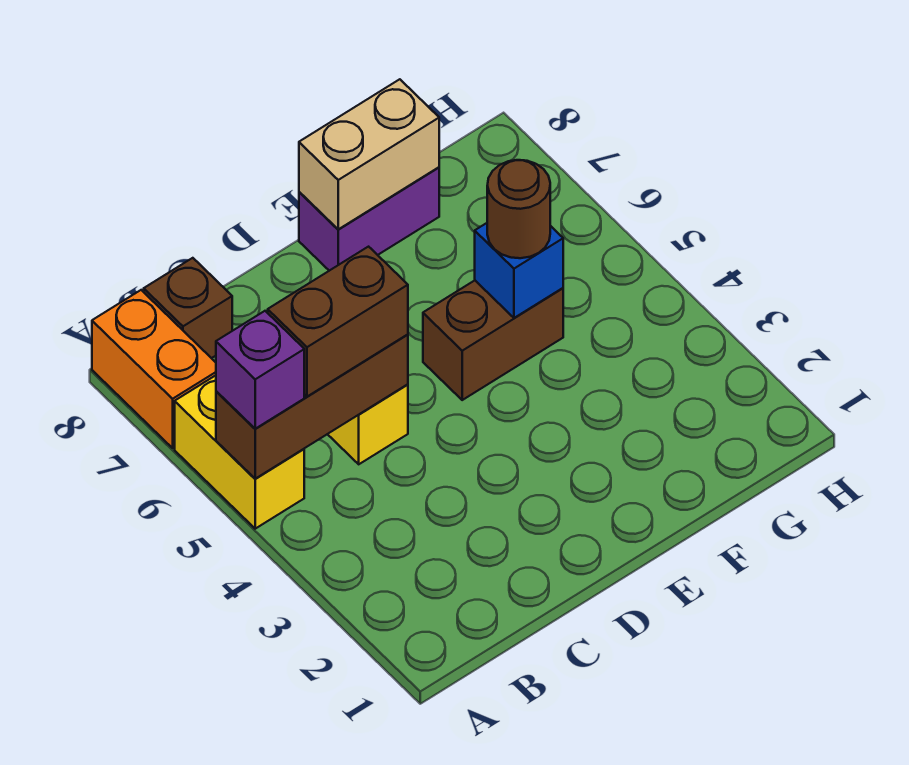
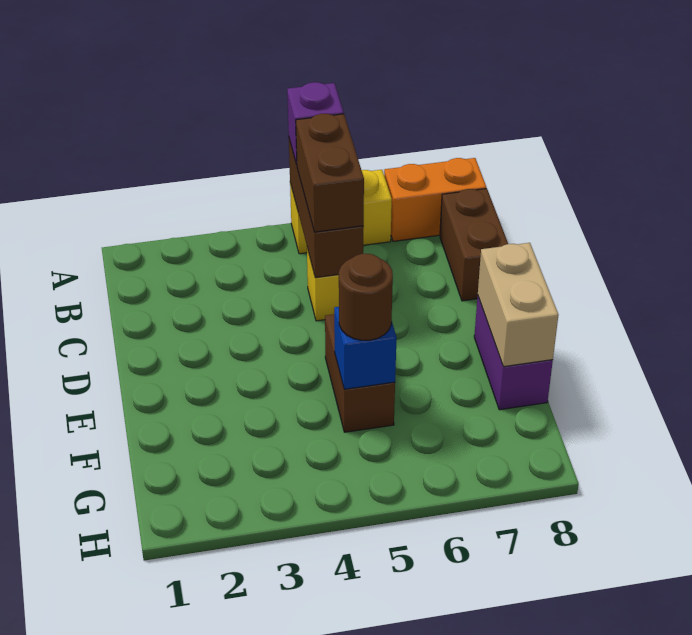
brown brick B8 level 1 -> brown brick B8:C8 level 1

